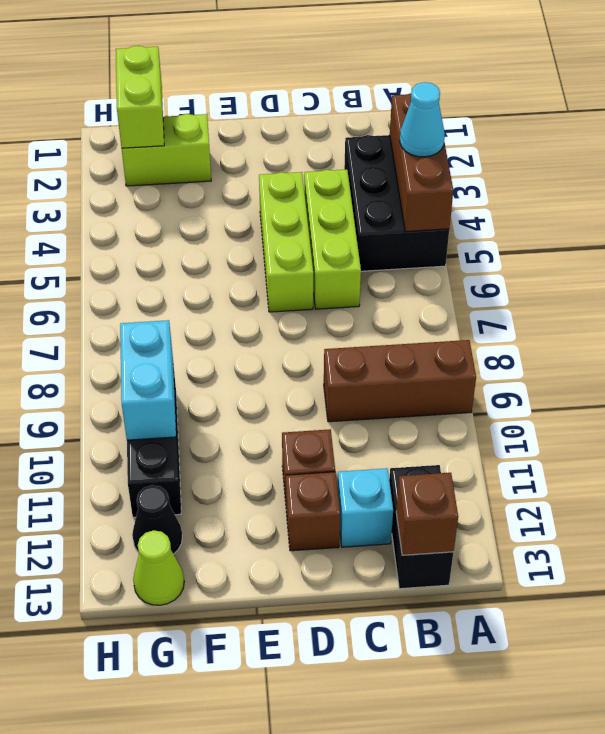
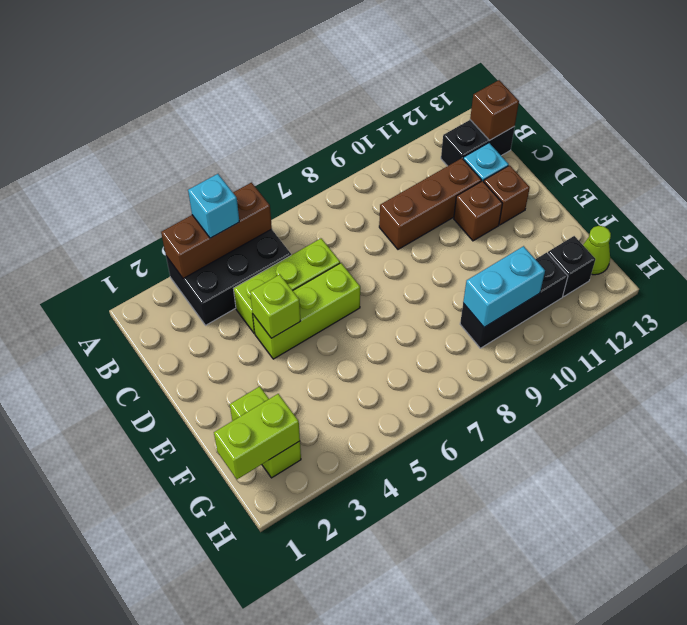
cyan cone A4 level 3 -> cyan brick A4 level 3
brown brick A9:C9 level 1 -> brown brick C9:C11 level 1
none -> lime brick D4 level 2
black cone G12 level 1 -> black brick G12 level 1

